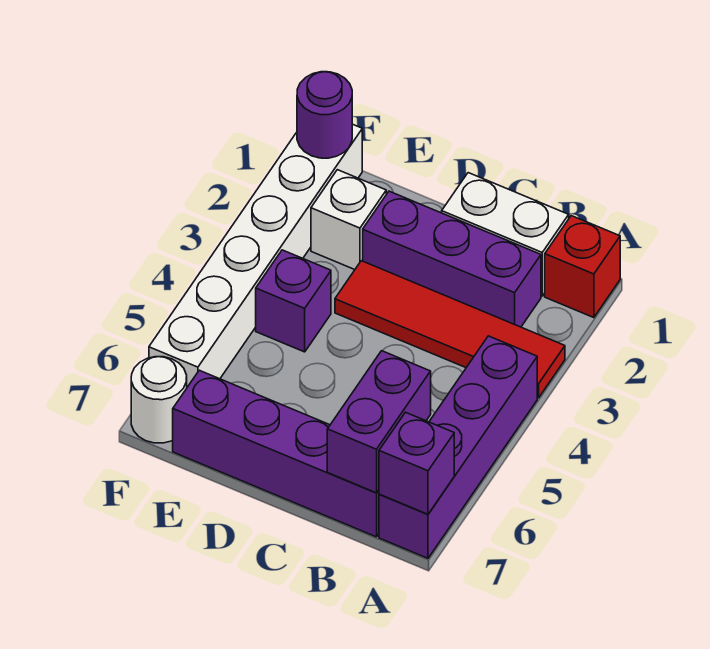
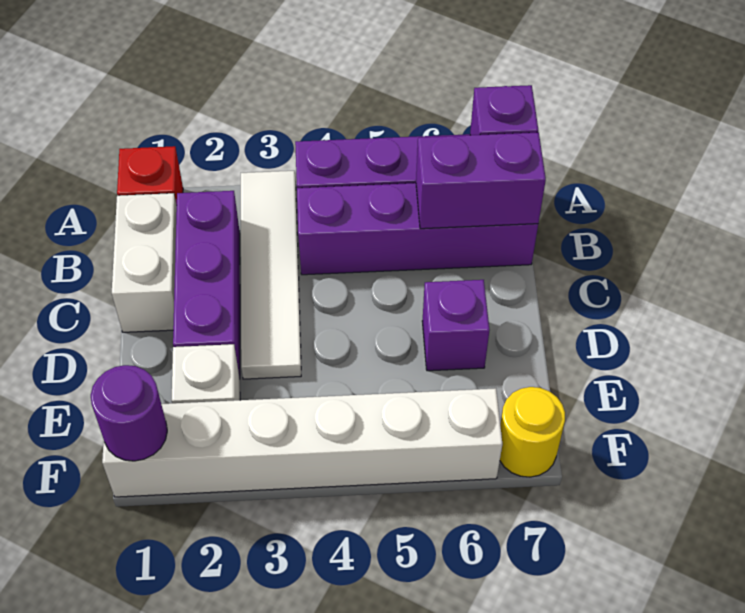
red tile A3:D3 level 1 -> white tile A3:D3 level 1
purple brick B7:E7 level 1 -> purple brick B4:B7 level 1
purple brick E4 level 1 -> purple brick D6 level 1
white round brick F7 level 1 -> yellow round brick F7 level 1

